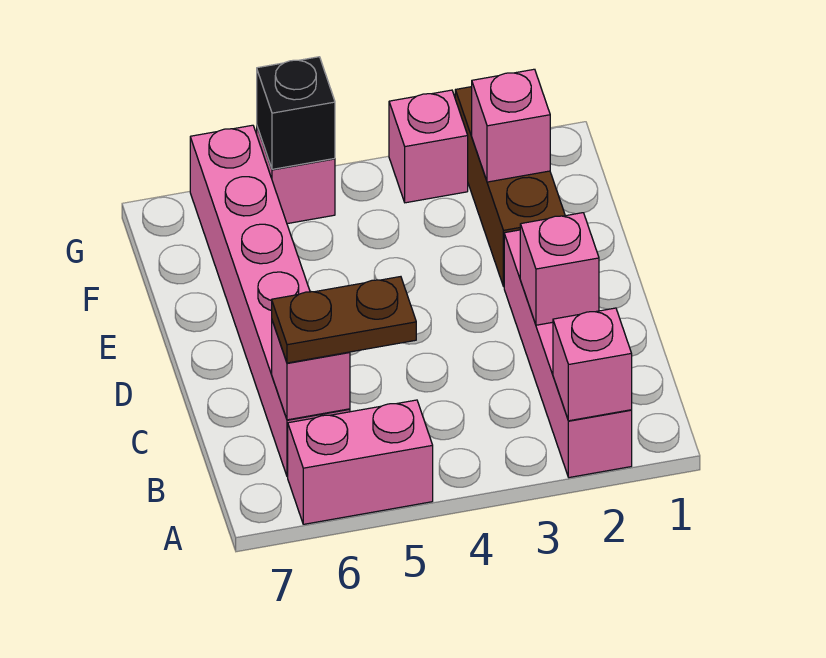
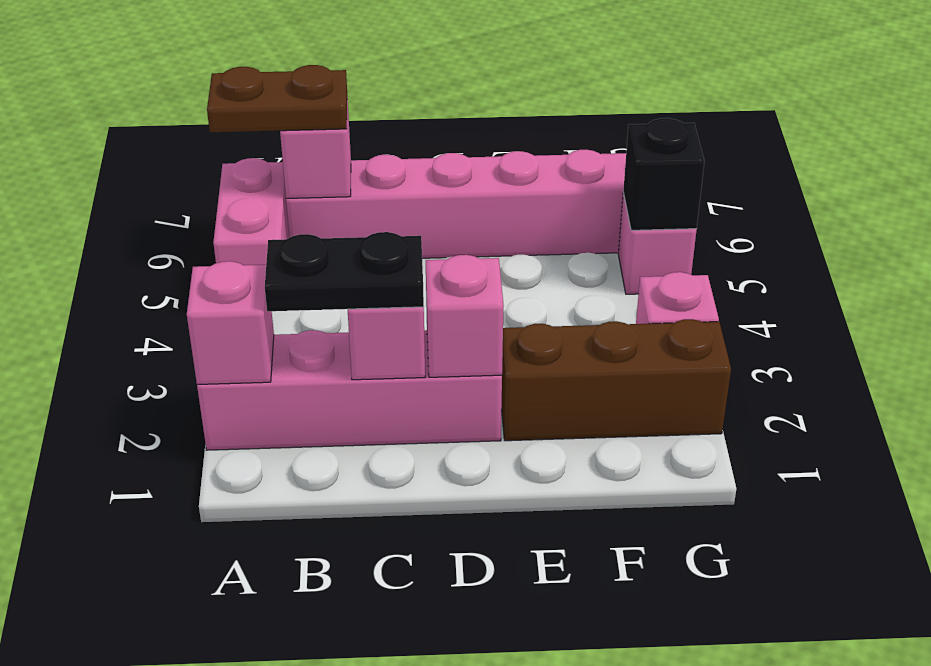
none -> black plate B2:C2 level 3
brown plate B5:B6 level 3 -> brown plate A6:B6 level 3
pink brick F2 level 2 -> pink brick D2 level 2

